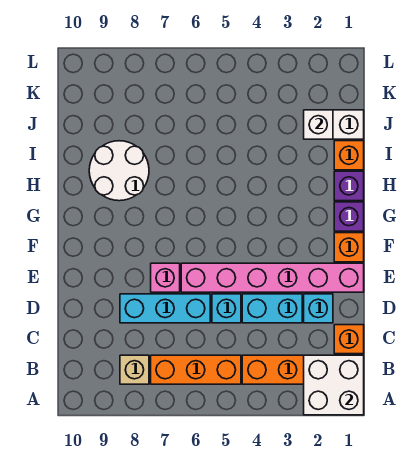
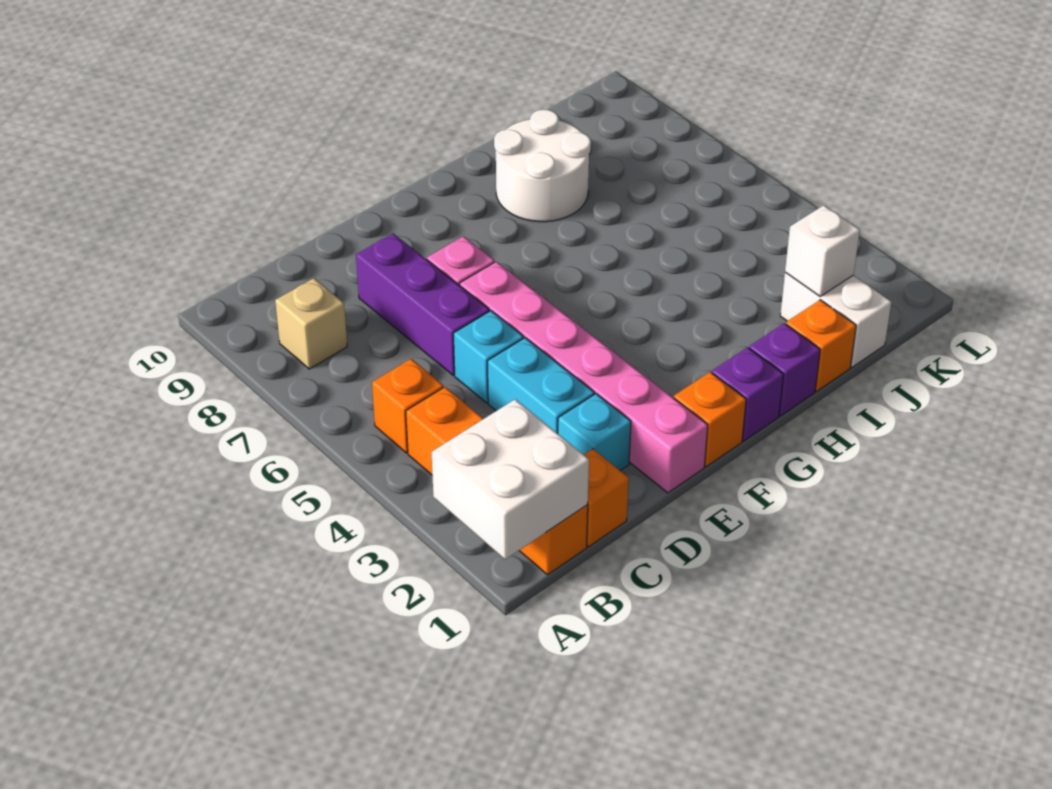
orange brick B5:B7 level 1 -> orange brick B5 level 1
cyan brick D6:D8 level 1 -> purple brick D6:D8 level 1

